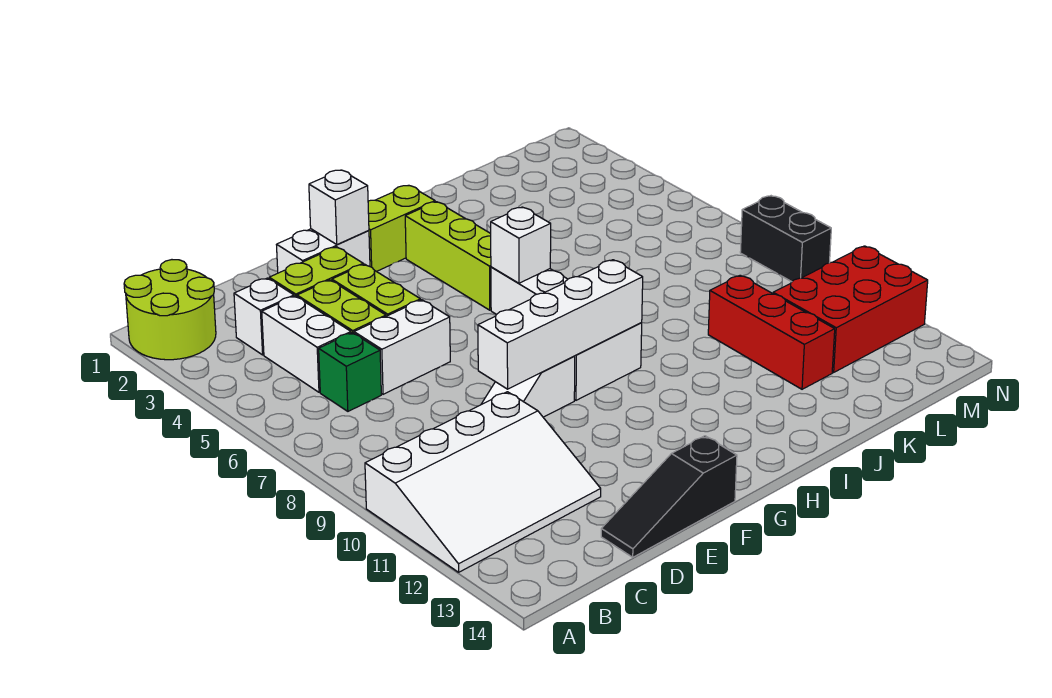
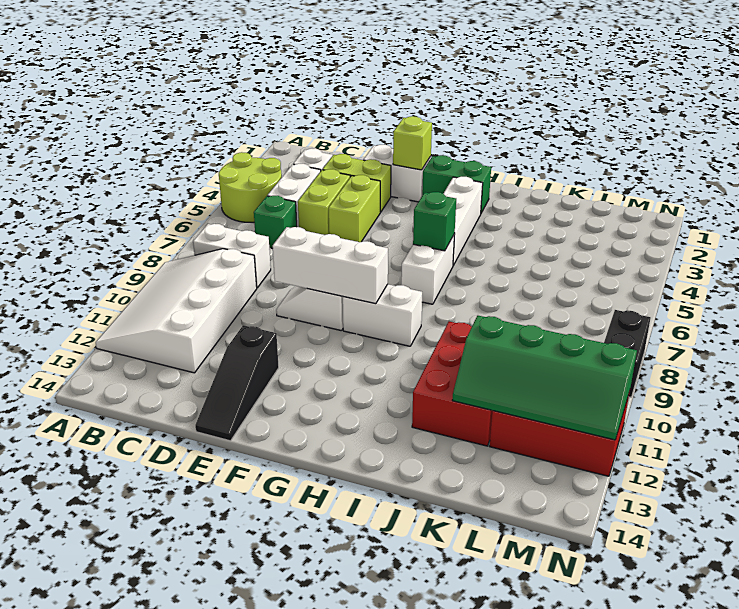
lime round brick A1:B2 level 1 -> lime round brick A4:B5 level 1
white slope A10:D12 level 1 top 10 -> white slope A9:C12 level 1 top C
white brick D6:E6 level 1 -> white brick B8:C8 level 1
black slope D14:F14 level 1 top F -> black slope E12:E14 level 1 top 12
white brick E9:H9 level 2 -> white brick E9:G9 level 2
white brick F2 level 2 -> lime brick F2 level 2
lime brick G2:H2 level 1 -> green brick G2:H2 level 1
lime brick H3:H5 level 1 -> white brick H3:H5 level 1
white brick H6 level 2 -> green brick H6 level 2
red brick K10:K12 level 1 -> red brick J10:K12 level 1
none -> green slope K11:N12 level 2 top 11

